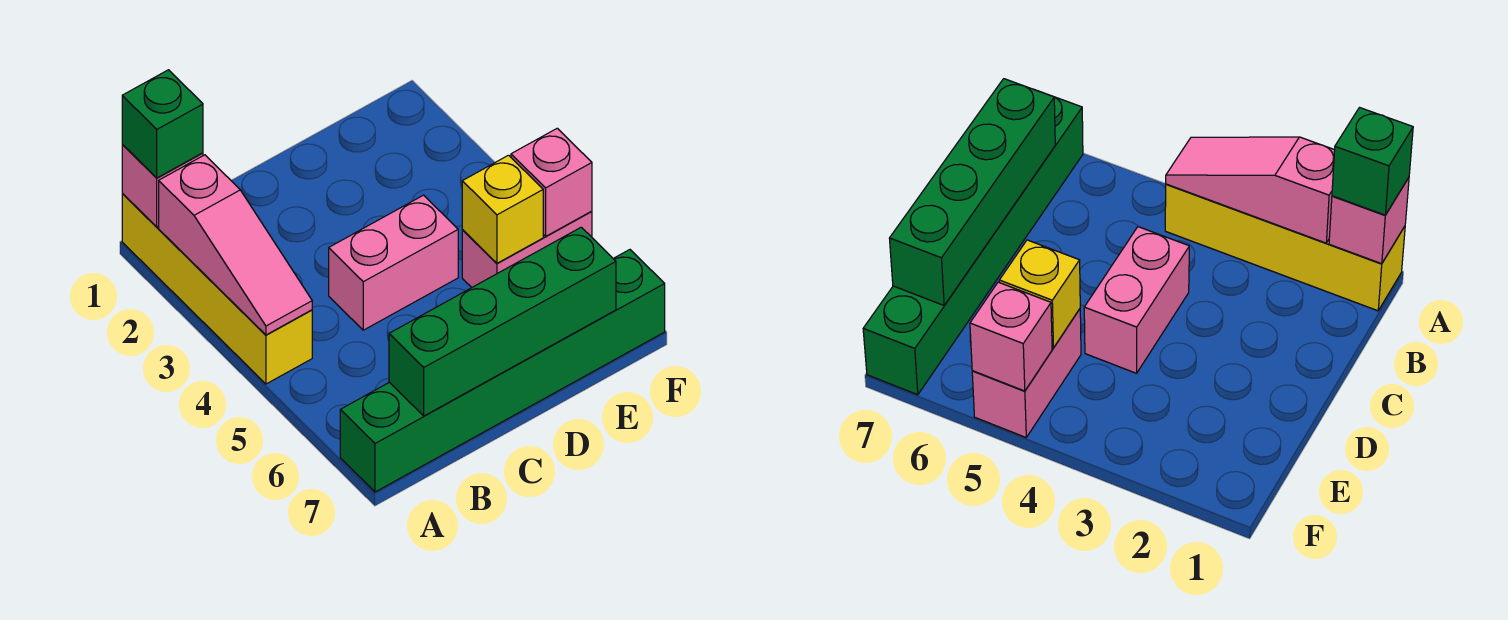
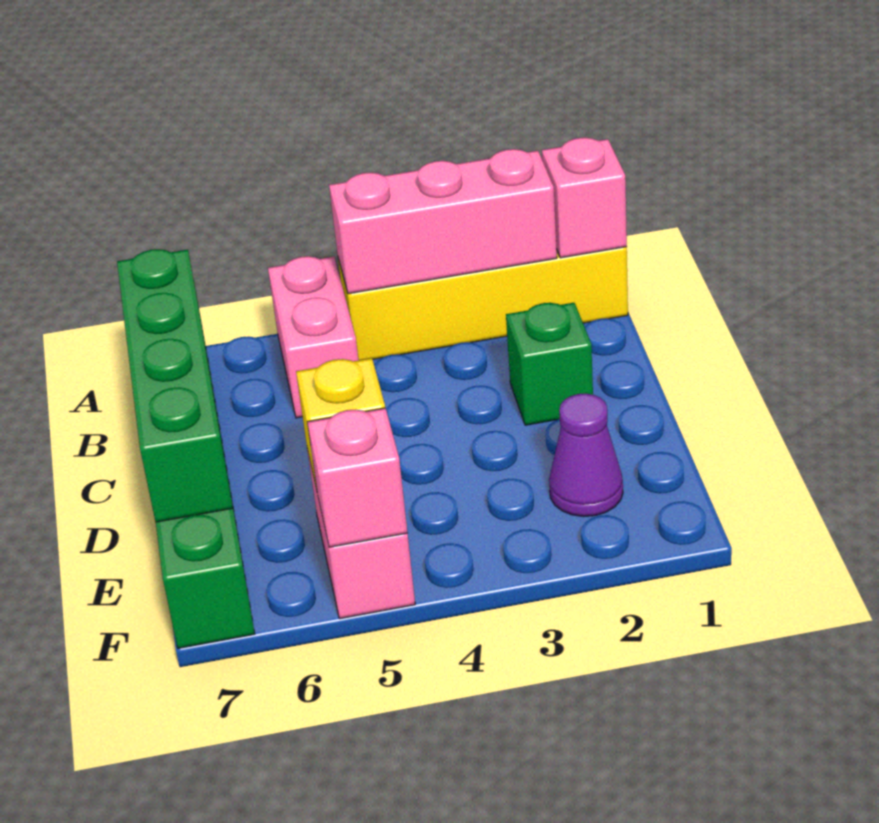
green brick A1 level 3 -> green brick C2 level 1
pink slope A2:A4 level 2 top 2 -> pink brick A2:A4 level 2
pink brick C4:D4 level 1 -> pink brick A5:B5 level 1
none -> purple cone E2 level 1

